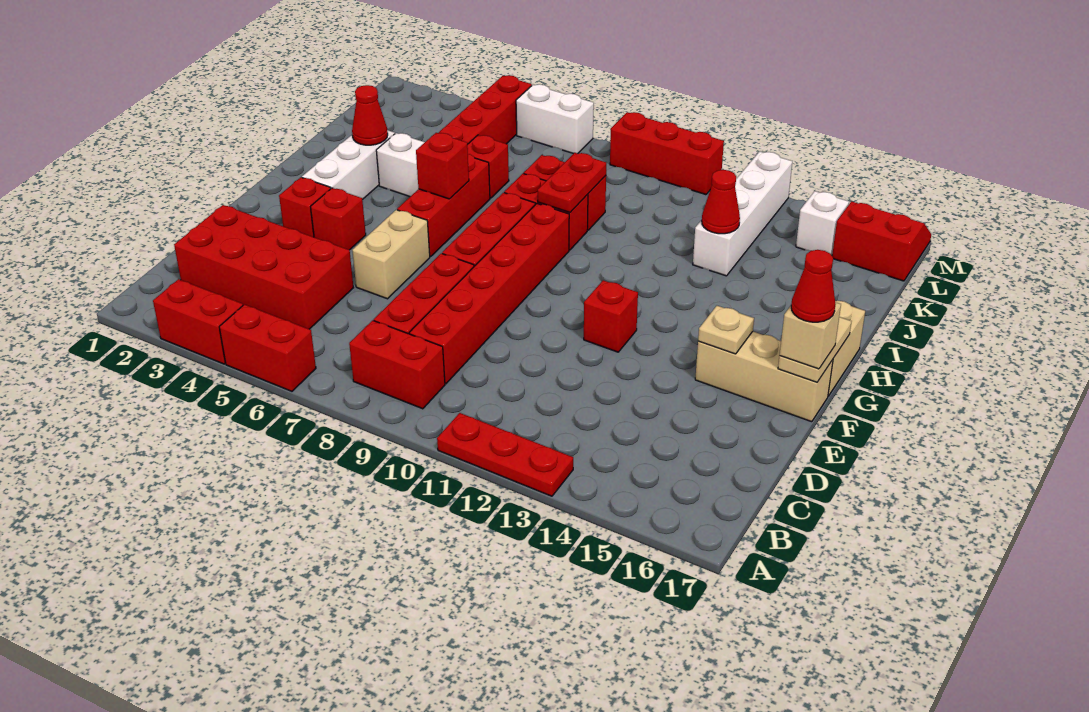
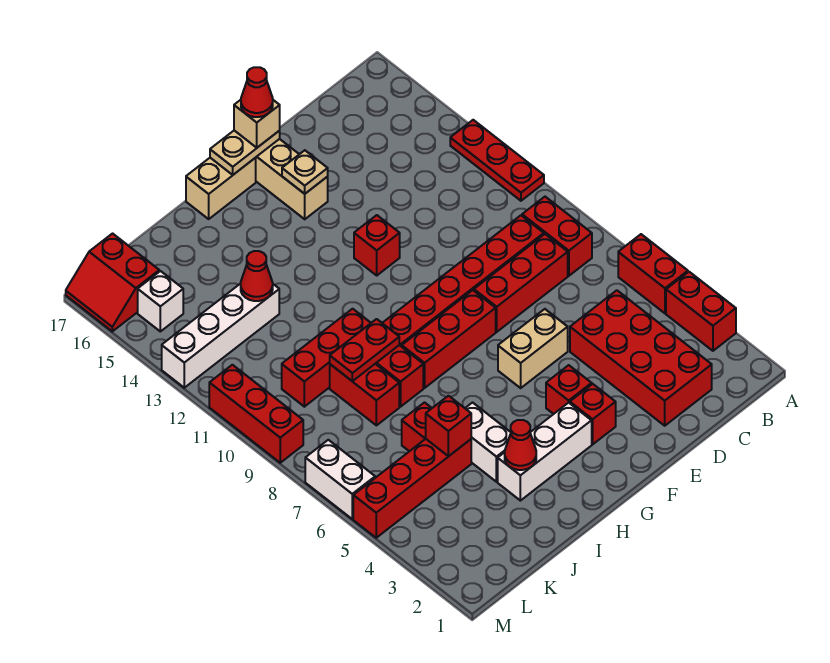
red brick G6:I6 level 1 -> red brick I10:K10 level 1
red brick H6 level 2 -> red brick J5 level 2

